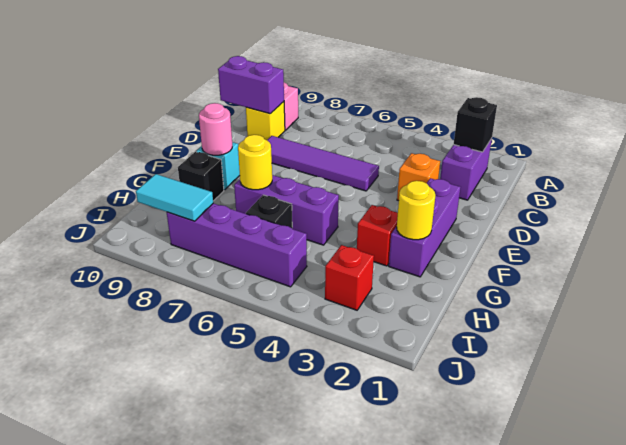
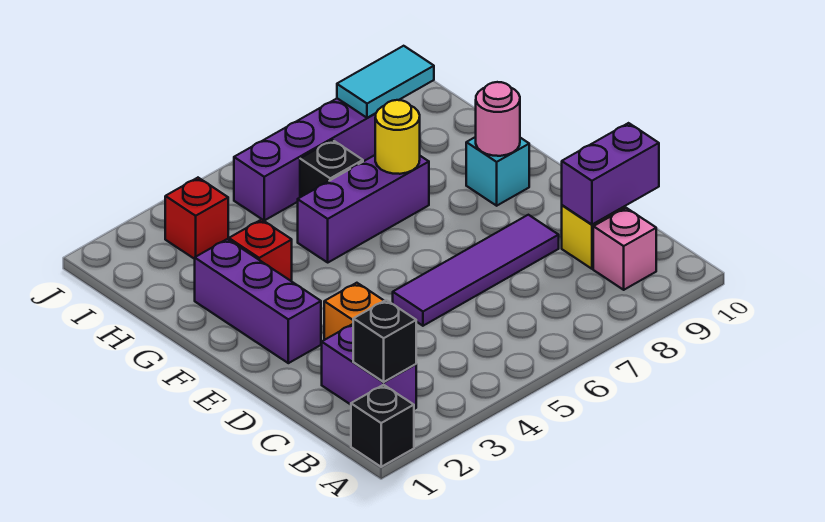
yellow round brick G2 level 2 -> none
black brick G9 level 1 -> black brick A1 level 1

